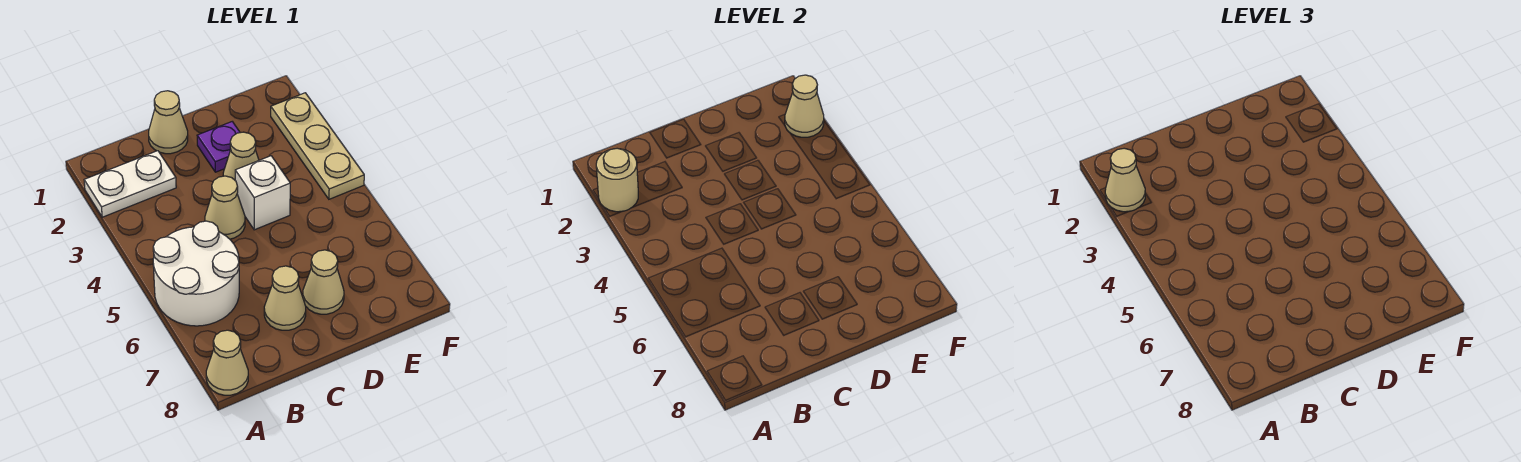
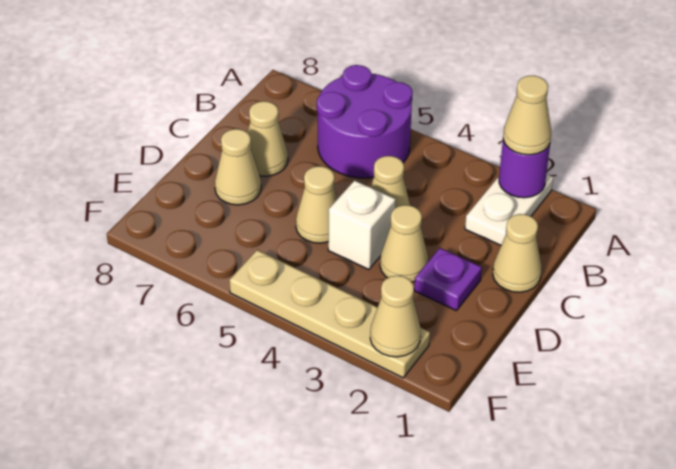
tan round brick A2 level 2 -> purple round brick A2 level 2
white round brick A5:B6 level 1 -> purple round brick A5:B6 level 1
tan cone A8 level 1 -> tan cone D5 level 1
tan plate F2:F4 level 1 -> tan plate F2:F5 level 1

